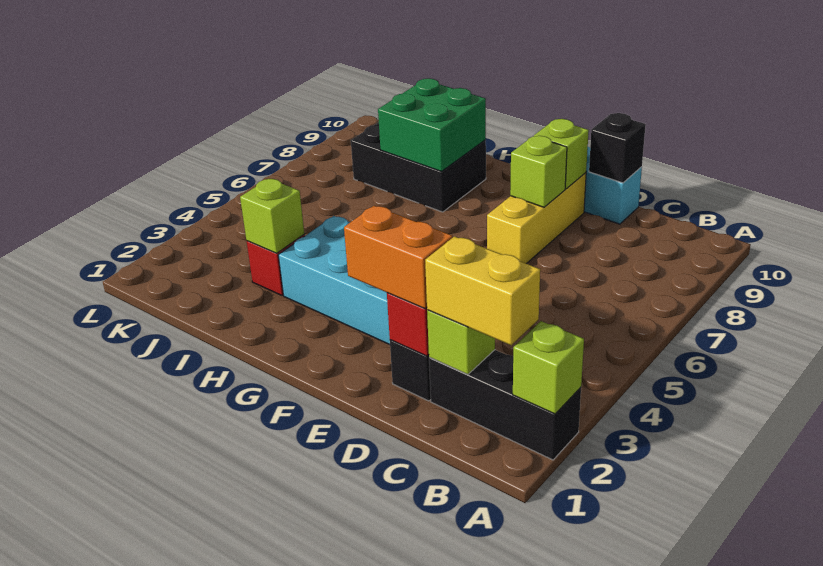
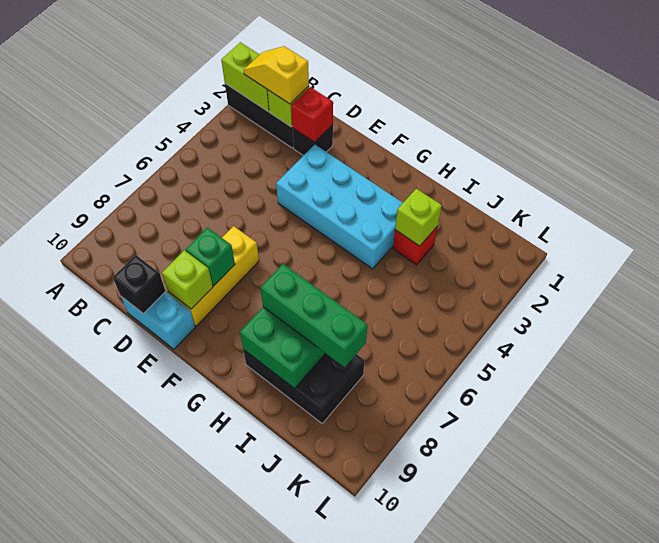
lime brick A2 level 2 -> lime brick A2:B2 level 2
yellow brick B2:C2 level 3 -> yellow slope B2:C2 level 3 top C
orange brick D2:E2 level 3 -> none
lime brick E8 level 2 -> green brick E8 level 2
none -> green brick H8:J8 level 3

